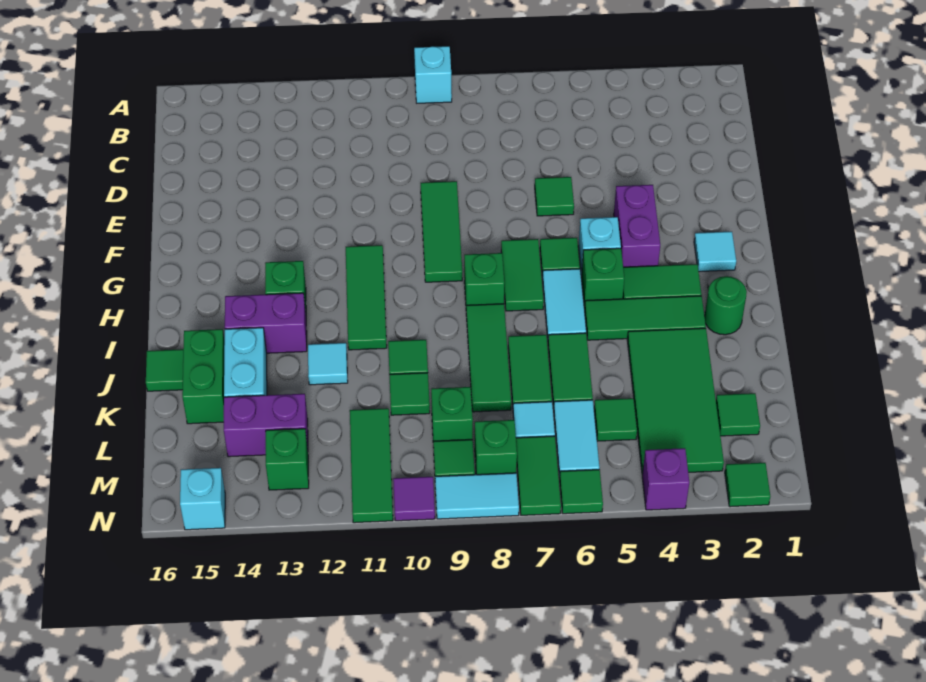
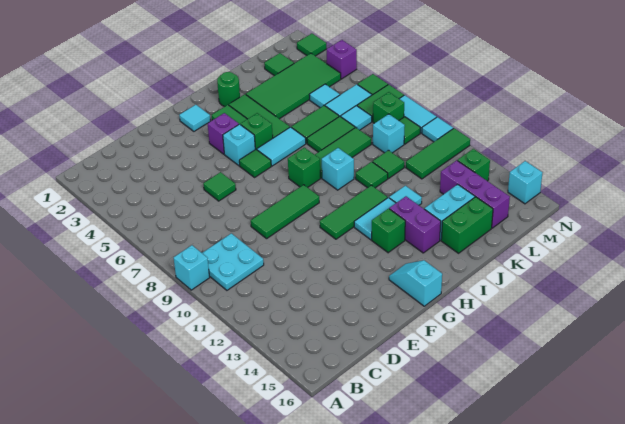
none -> cyan plate B9:C10 level 1
purple brick F4:G4 level 1 -> purple brick G4 level 1
green tile G7:H7 level 1 -> none
none -> cyan slope G15:G16 level 1 top 16
none -> cyan tile H12:I12 level 1
none -> cyan brick I9 level 1
green tile J16 level 1 -> none
green tile L5 level 1 -> cyan tile L5 level 1
green brick L9 level 1 -> cyan brick L9 level 1
purple brick L13:L14 level 1 -> purple brick L13:L15 level 1
purple tile N10 level 1 -> cyan tile N10 level 1

